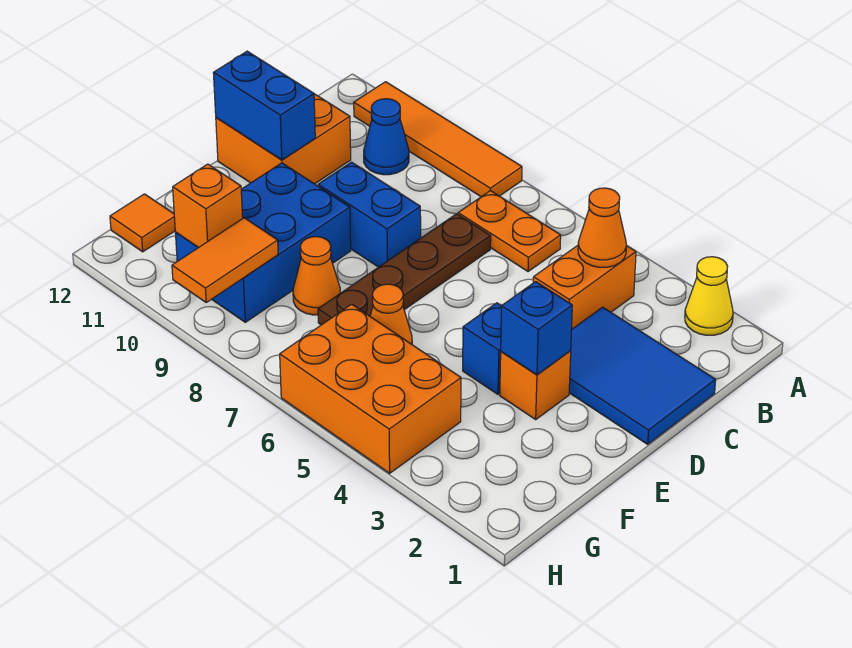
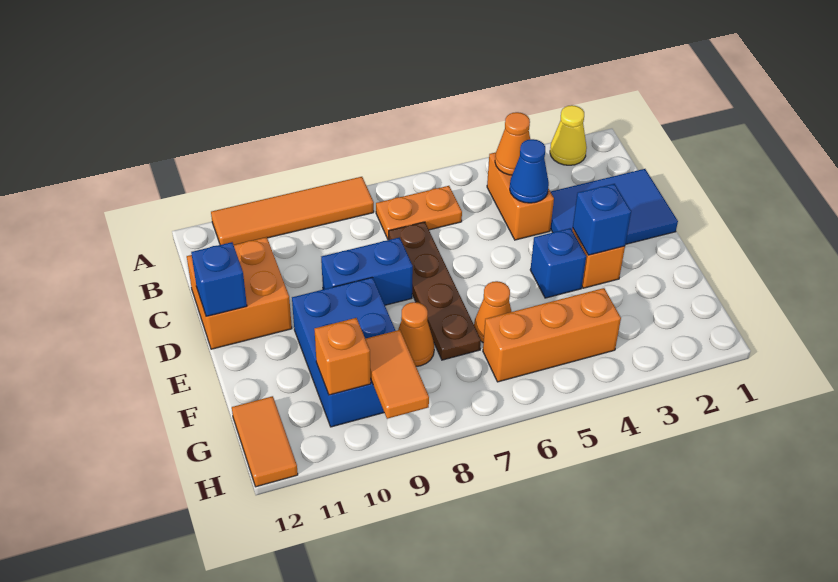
blue cone B10 level 1 -> blue cone C4 level 2
blue brick D11:D12 level 2 -> blue brick D12 level 2
orange brick G4:H6 level 1 -> orange brick G4:G6 level 1
orange tile G12 level 1 -> orange tile G12:H12 level 1

